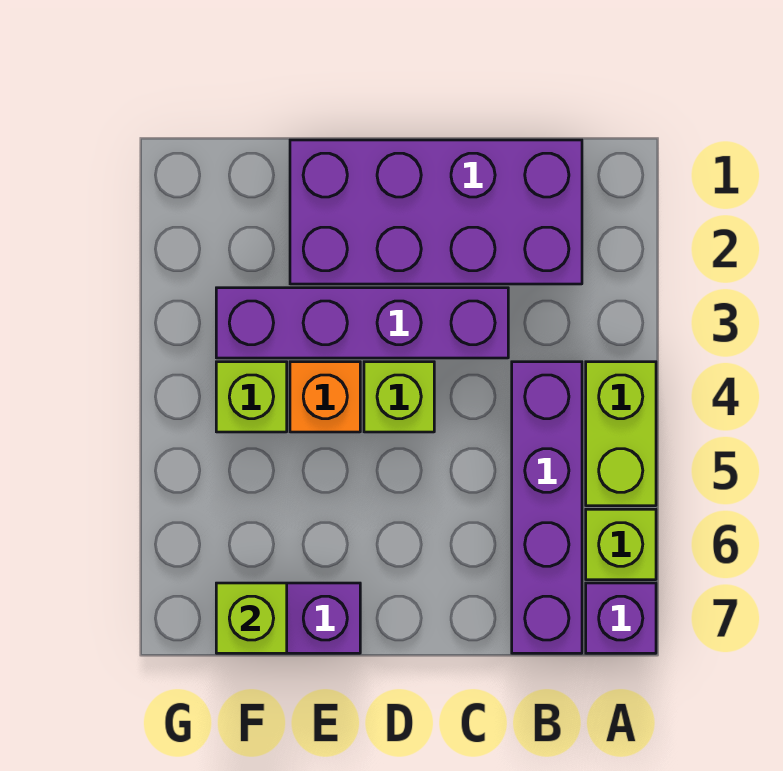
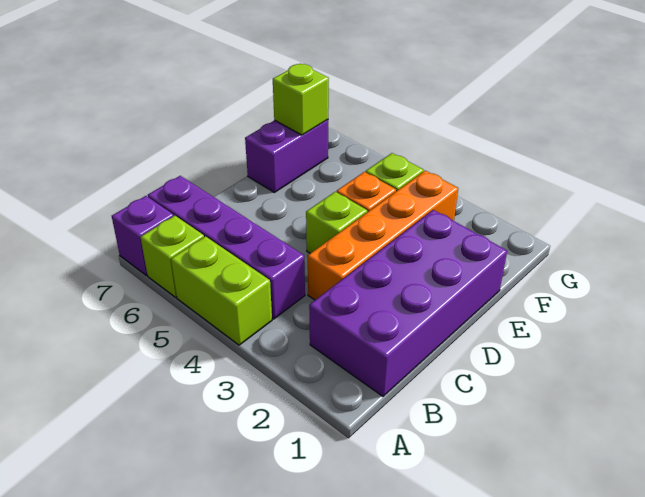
purple brick C3:F3 level 1 -> orange brick C3:F3 level 1

